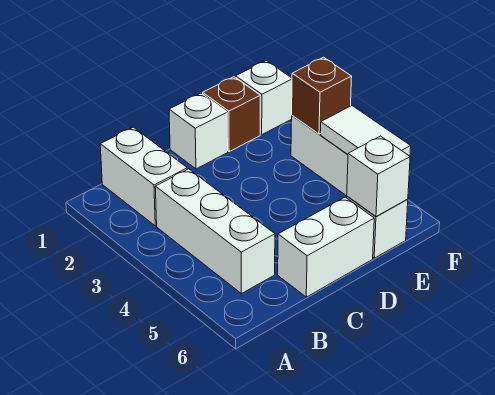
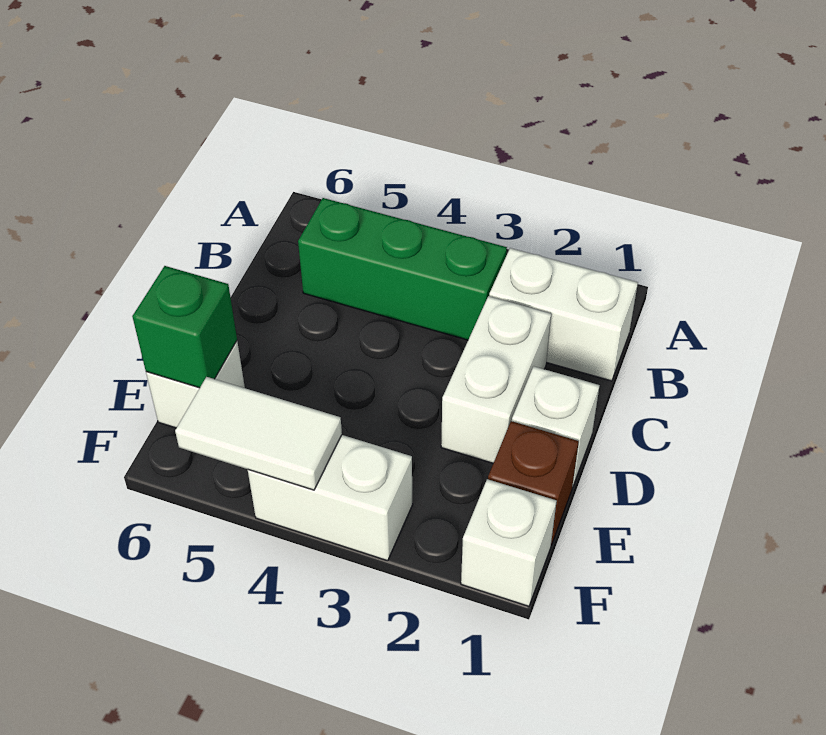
white brick B3:B5 level 1 -> green brick B3:B5 level 1
white brick C6:D6 level 1 -> white brick C2:D2 level 1
white brick E6 level 2 -> green brick E6 level 2
brown brick F3 level 2 -> none

